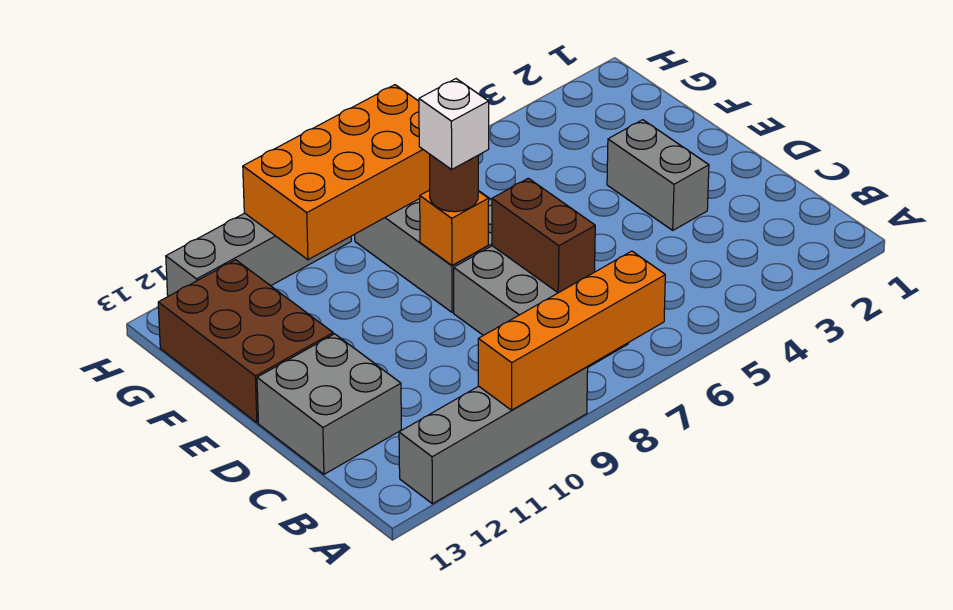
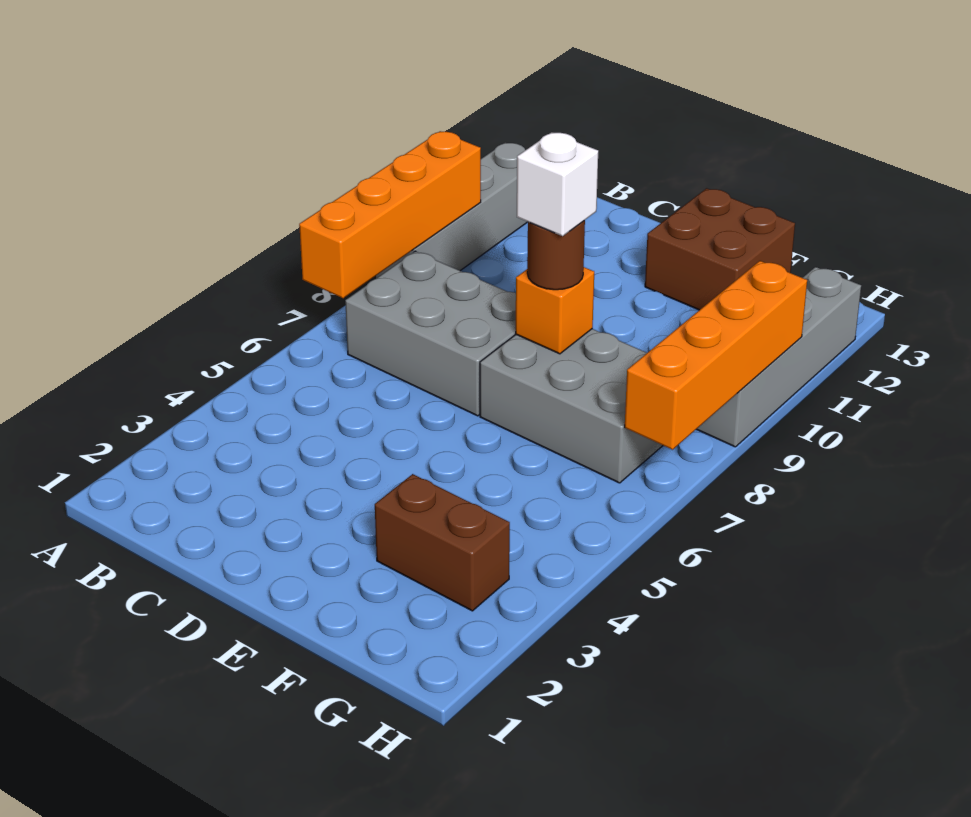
brown brick C7:D7 level 2 -> brown brick F3:G3 level 1
grey brick C12:D13 level 1 -> none
grey brick D3:E3 level 1 -> none
brown brick E12:G13 level 1 -> brown brick E12:F13 level 1
orange brick G7:H10 level 2 -> orange brick H7:H10 level 2

